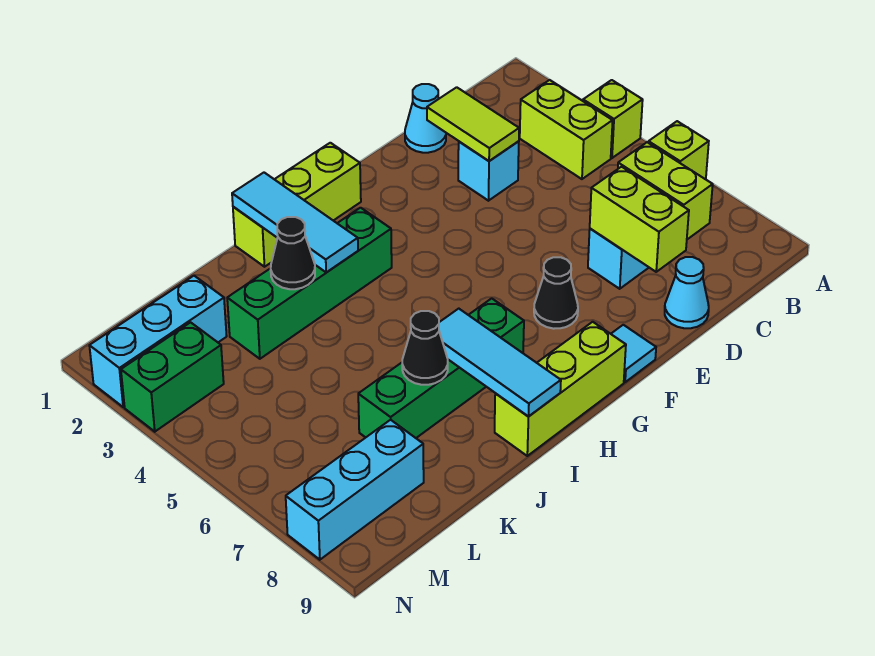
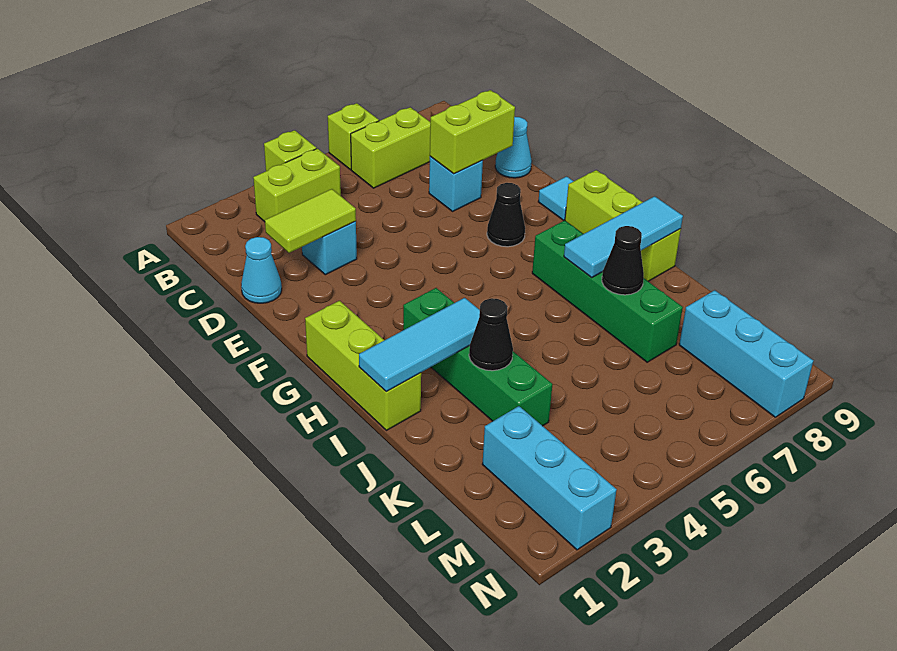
green brick M3:N3 level 1 -> none

